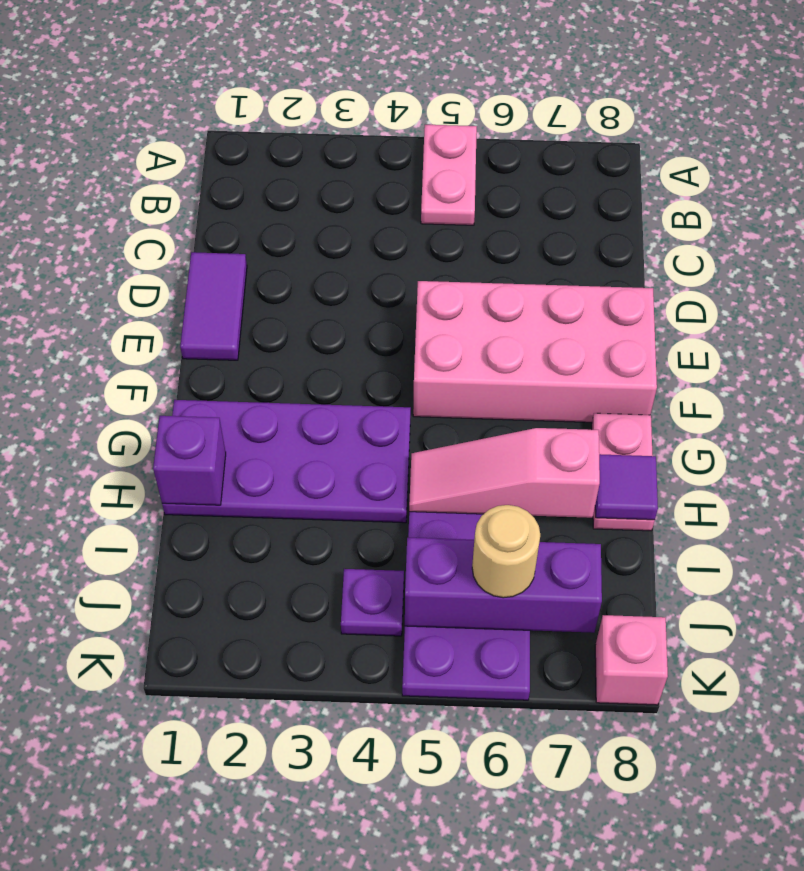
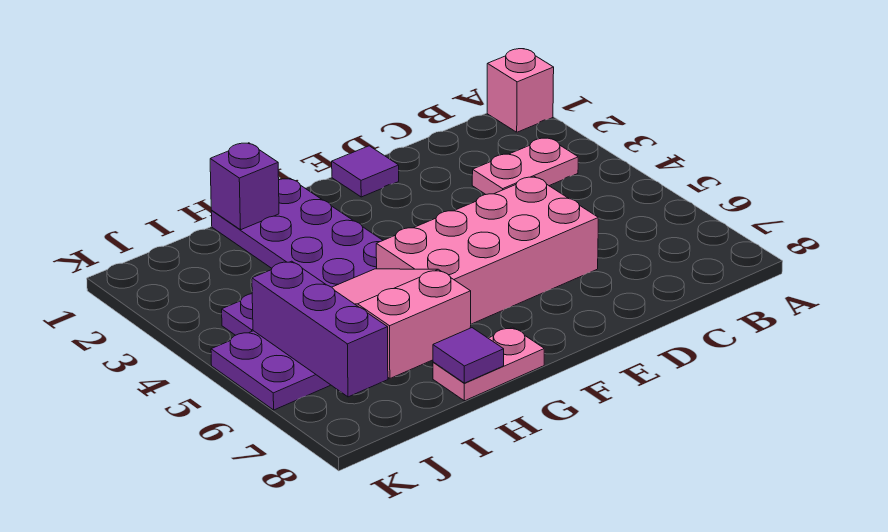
pink plate A5:B5 level 1 -> pink plate B3:C3 level 1
purple tile D1:E1 level 1 -> purple tile E1 level 1
pink brick E5:F8 level 1 -> pink brick D5:G6 level 1
pink slope H5:H7 level 2 top 7 -> pink slope H5:I7 level 2 top 7
tan round brick J6 level 3 -> none
pink brick K8 level 1 -> pink brick A1 level 1

